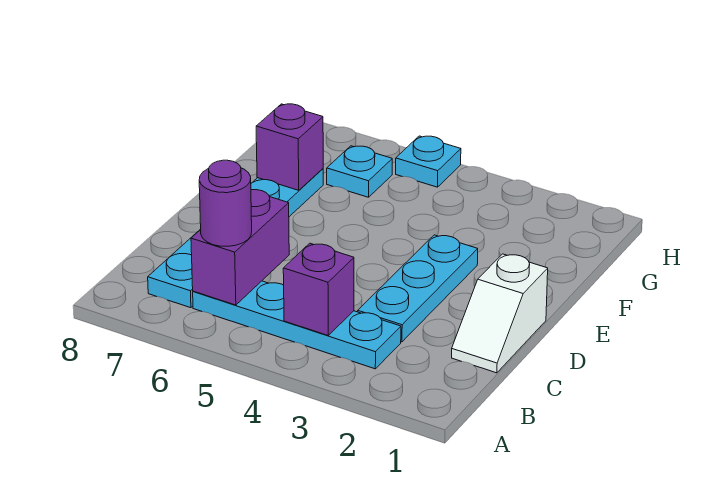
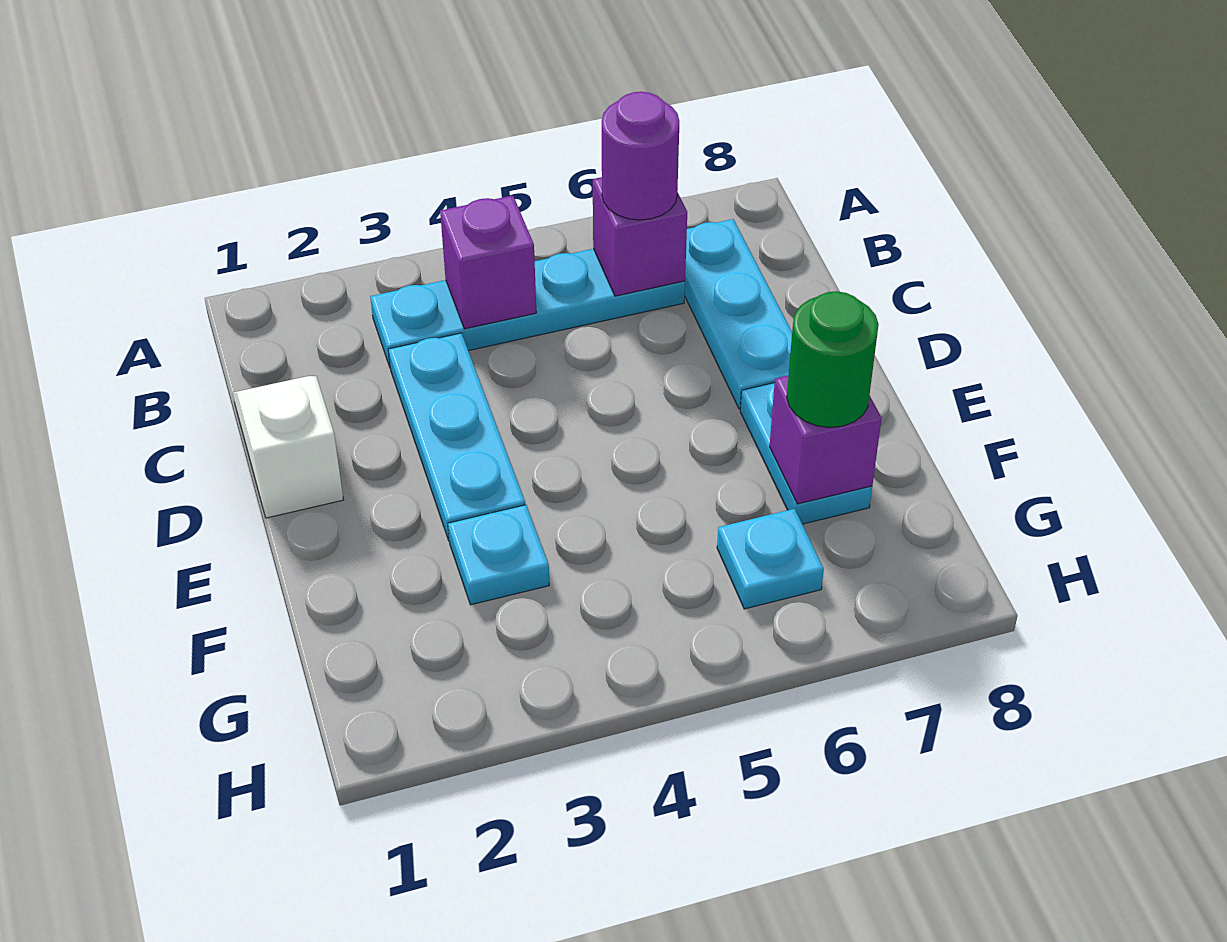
purple brick B6:C6 level 2 -> purple brick B6 level 2
none -> green round brick F7 level 3
cyan plate H5 level 1 -> cyan plate F3 level 1

